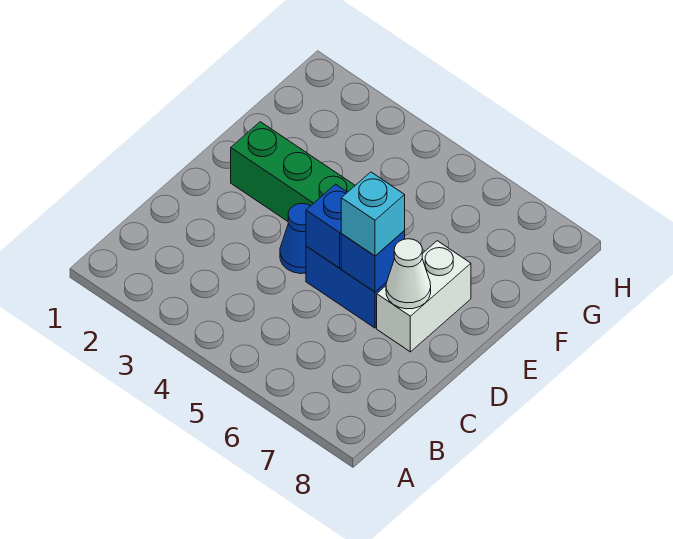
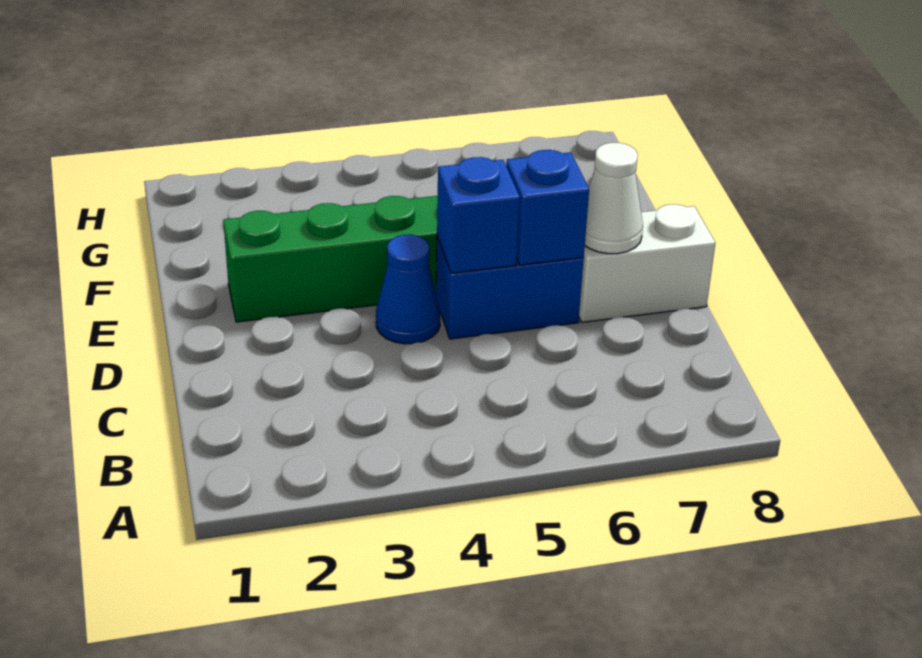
cyan brick D6 level 3 -> none
white brick D7:E7 level 1 -> white brick D7:D8 level 1

